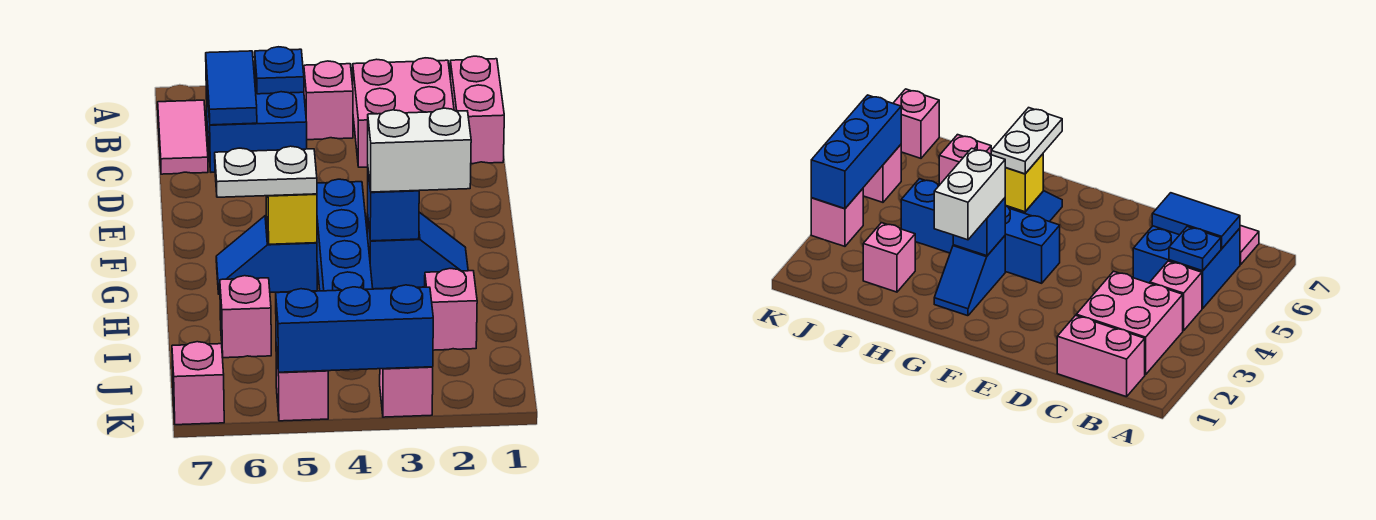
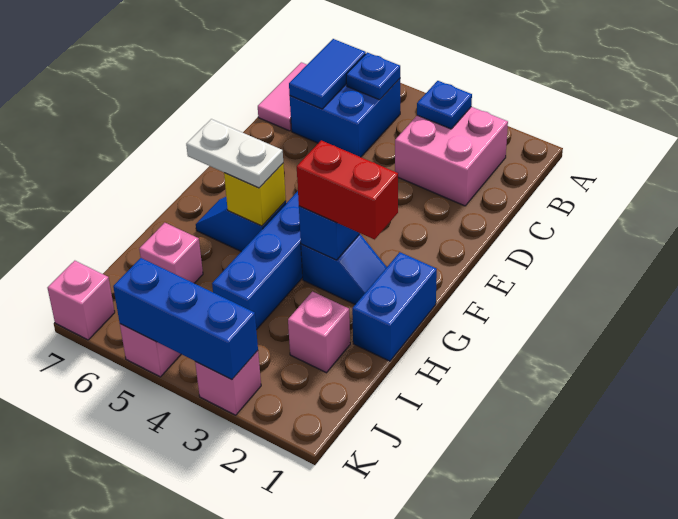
pink brick B1:C1 level 1 -> none
none -> blue plate B3 level 2
pink brick B4 level 1 -> none
none -> blue brick G1:H1 level 1
white brick G2:G3 level 3 -> red brick G2:G3 level 3

